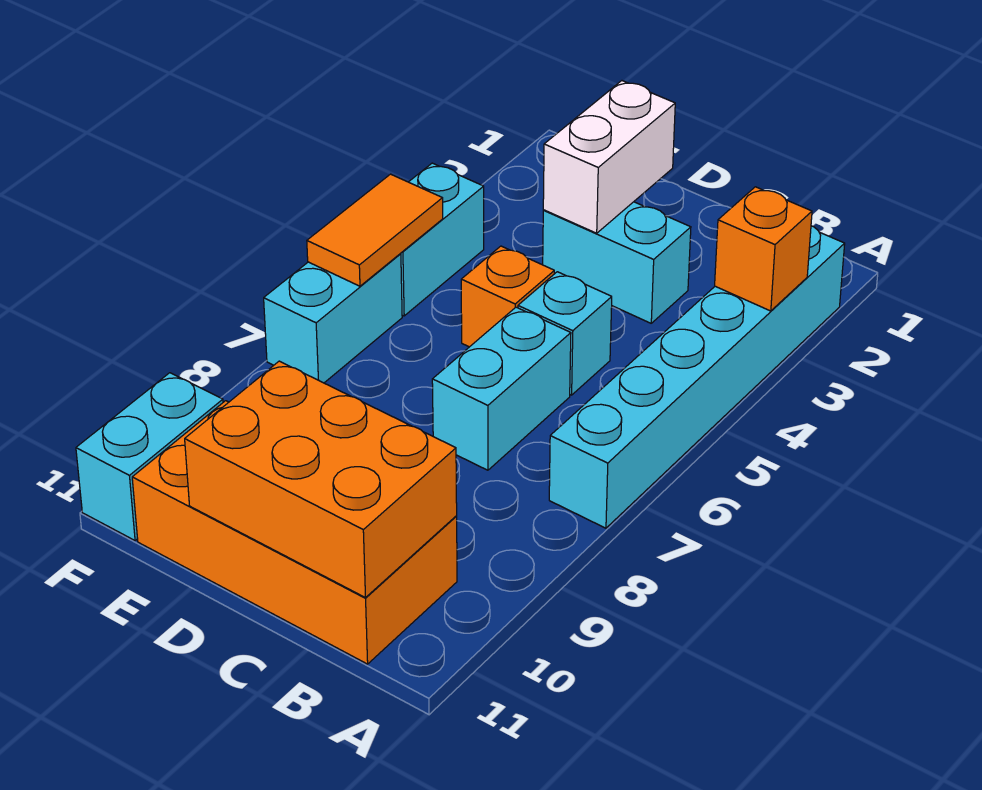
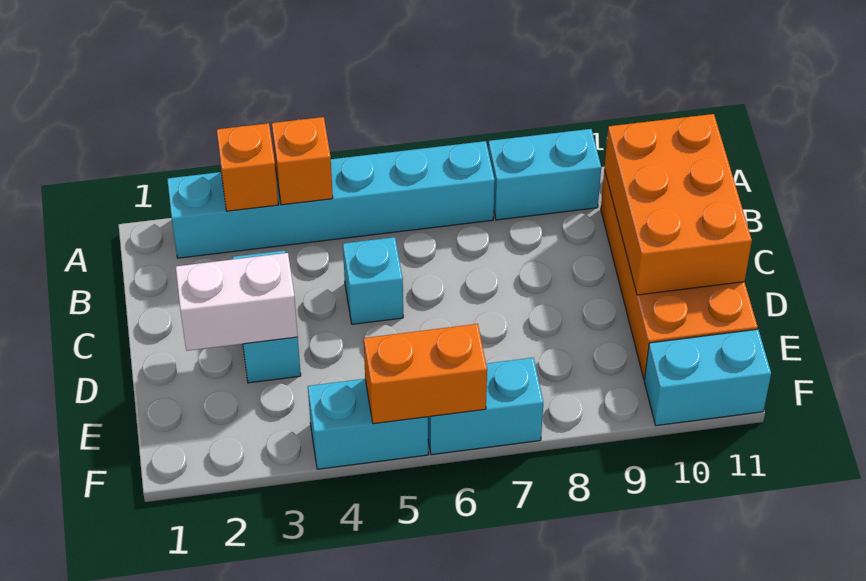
cyan brick C6:C7 level 1 -> cyan brick A8:A9 level 1
orange brick D5 level 1 -> orange brick A4 level 2
orange tile F5:F6 level 2 -> orange brick F5:F6 level 2

